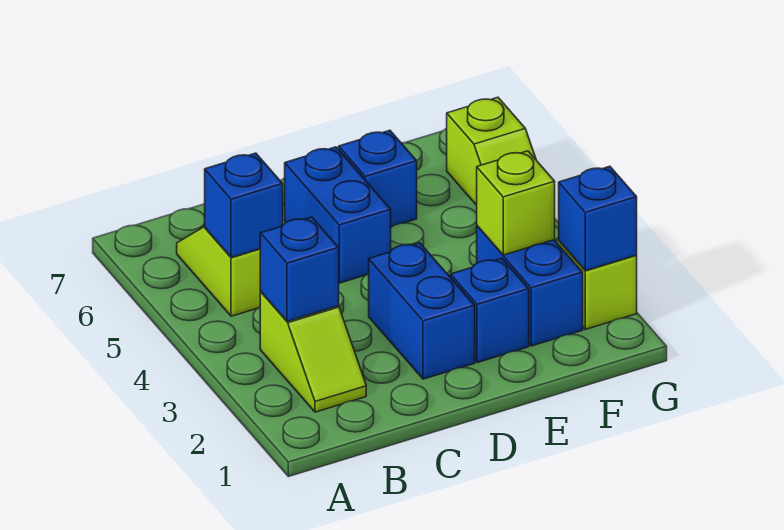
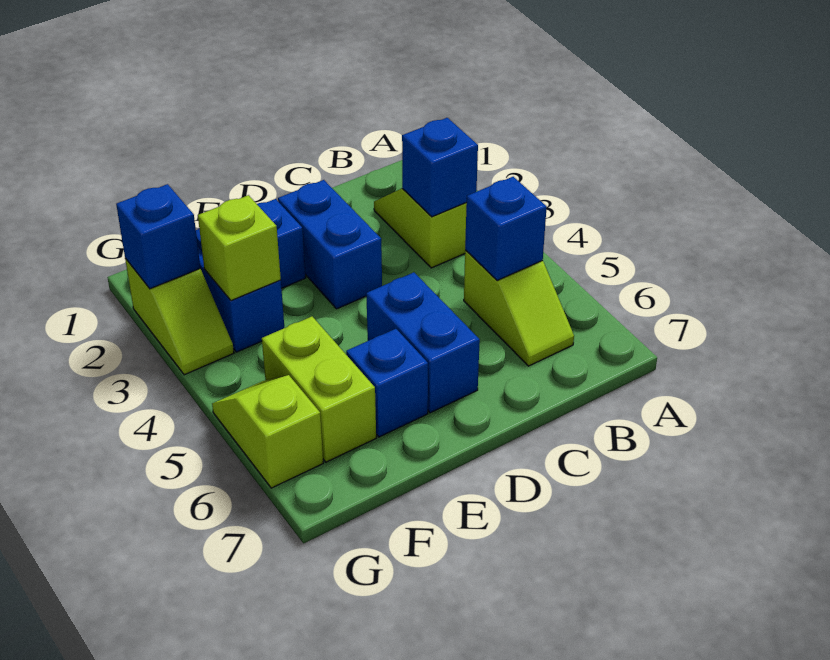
none -> lime brick F5:F6 level 1

